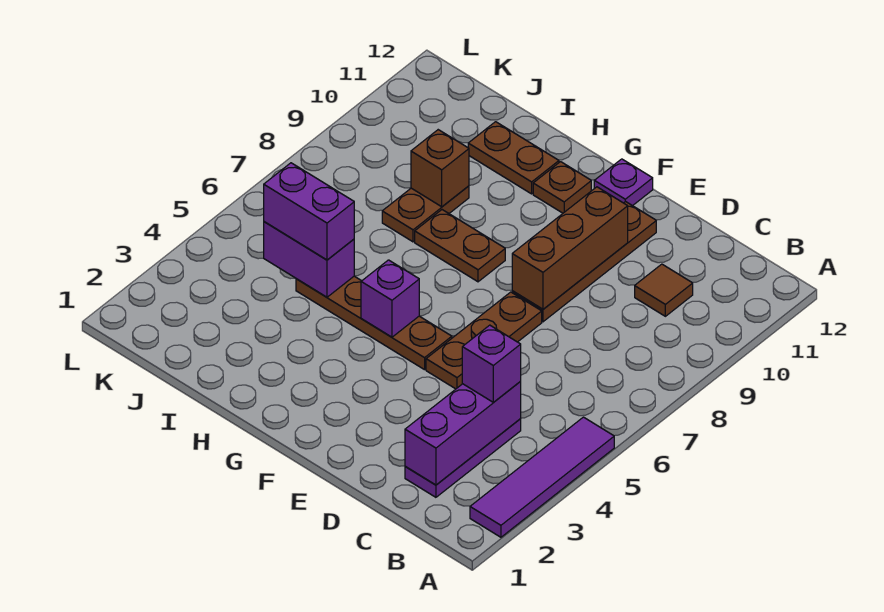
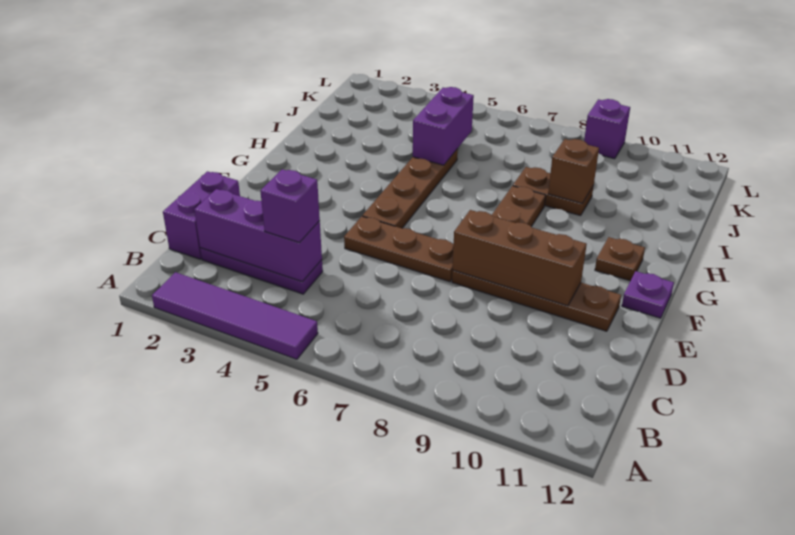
brown tile C10 level 1 -> none
purple brick G5 level 2 -> purple brick L9 level 1
brown plate H11:I11 level 1 -> none
purple brick I5:J5 level 3 -> purple brick C1:D1 level 1

